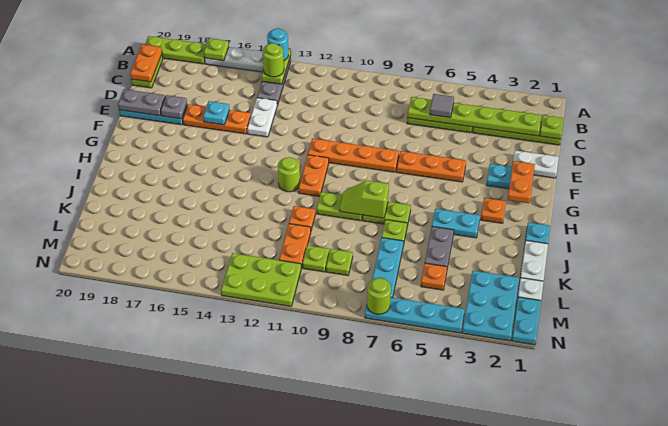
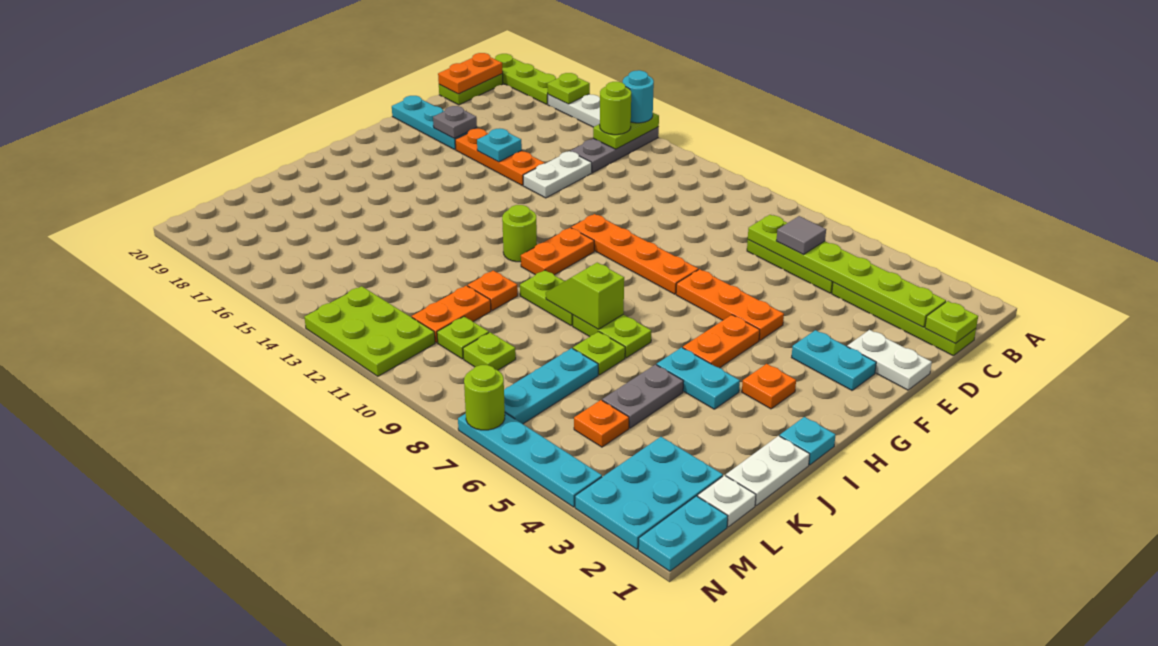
grey plate E19:E20 level 2 -> none
orange plate F2:G2 level 2 -> orange plate G5:H5 level 1

